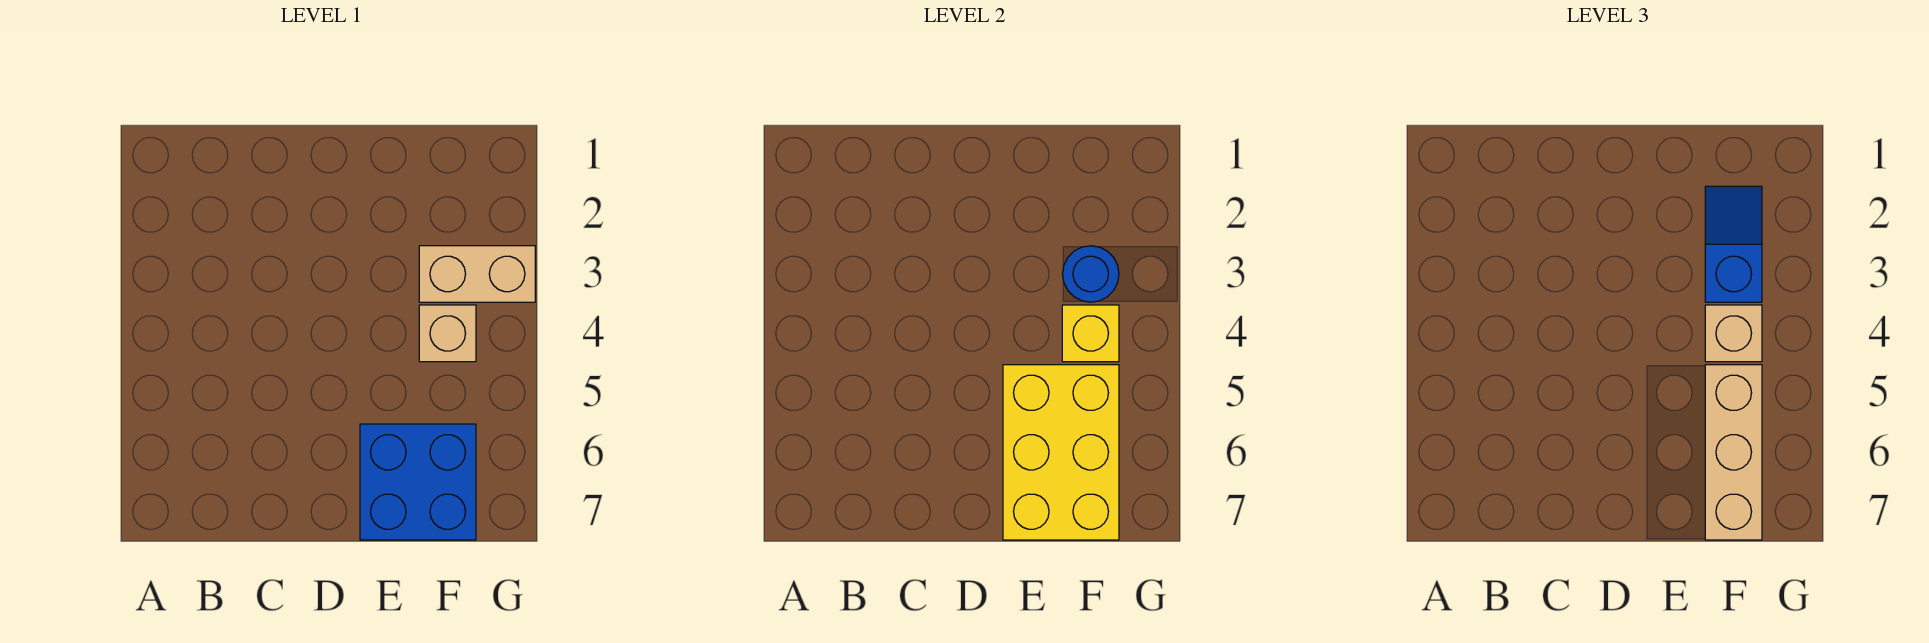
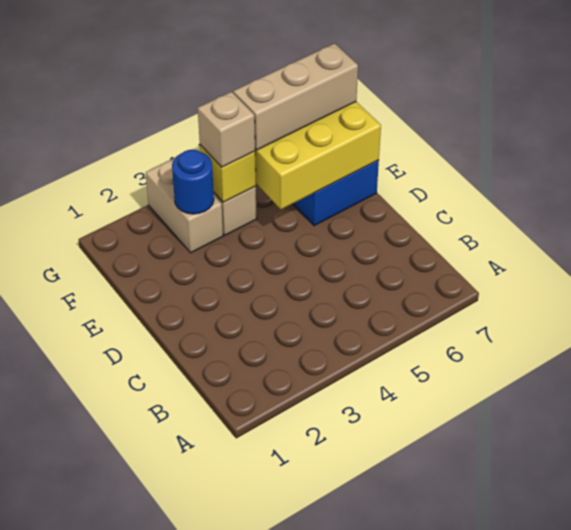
blue slope F2:F3 level 3 top 3 -> none

